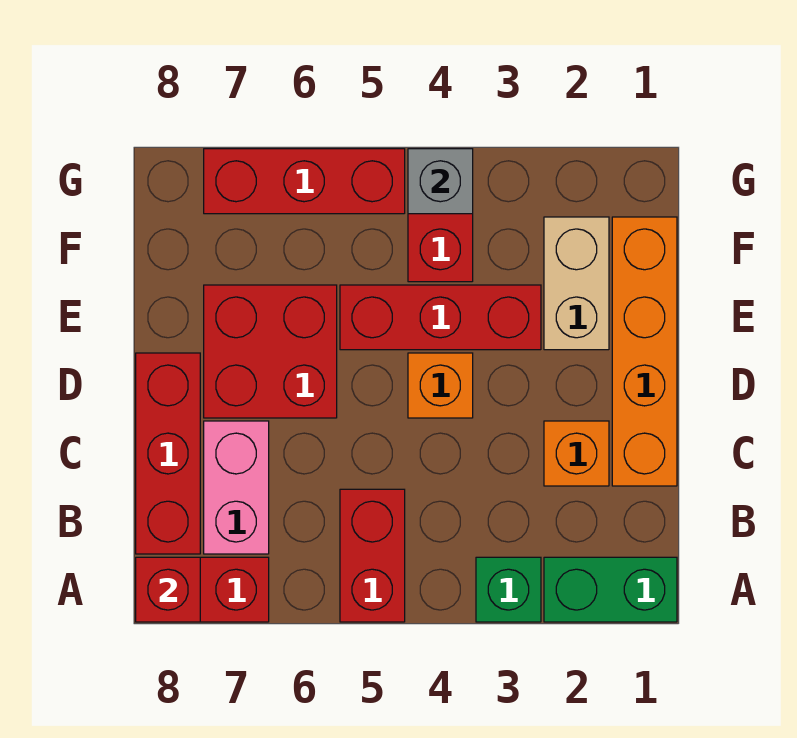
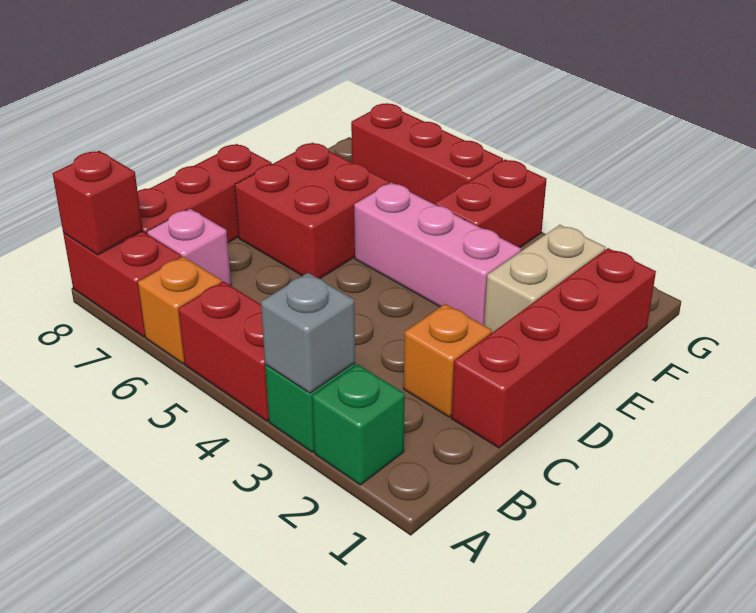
green brick A1:A2 level 1 -> green brick A2 level 1
red brick A5:B5 level 1 -> red brick A4:A5 level 1
pink brick B7:C7 level 1 -> pink brick B7 level 1
orange brick C1:F1 level 1 -> red brick C1:F1 level 1
orange brick D4 level 1 -> orange brick A6 level 1
red brick E3:E5 level 1 -> pink brick E3:E5 level 1
grey brick G4 level 2 -> grey brick A3 level 2

